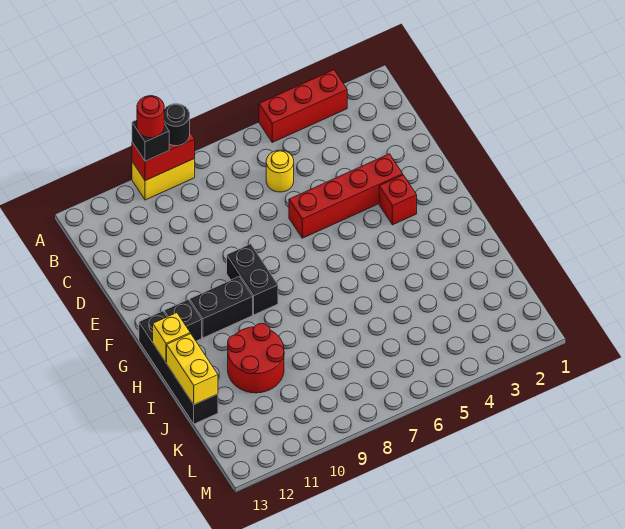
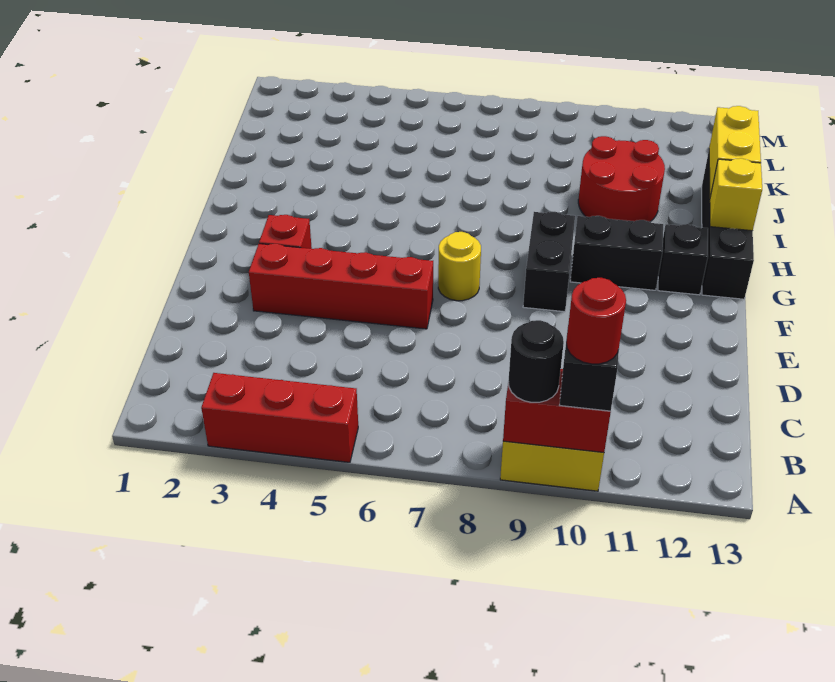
yellow round brick C6 level 1 -> yellow round brick F7 level 1

